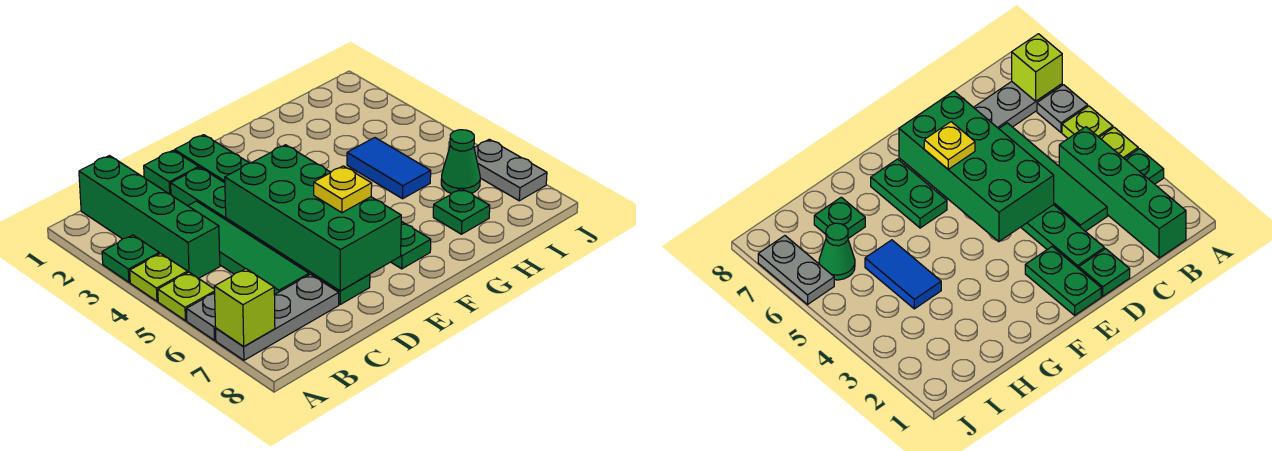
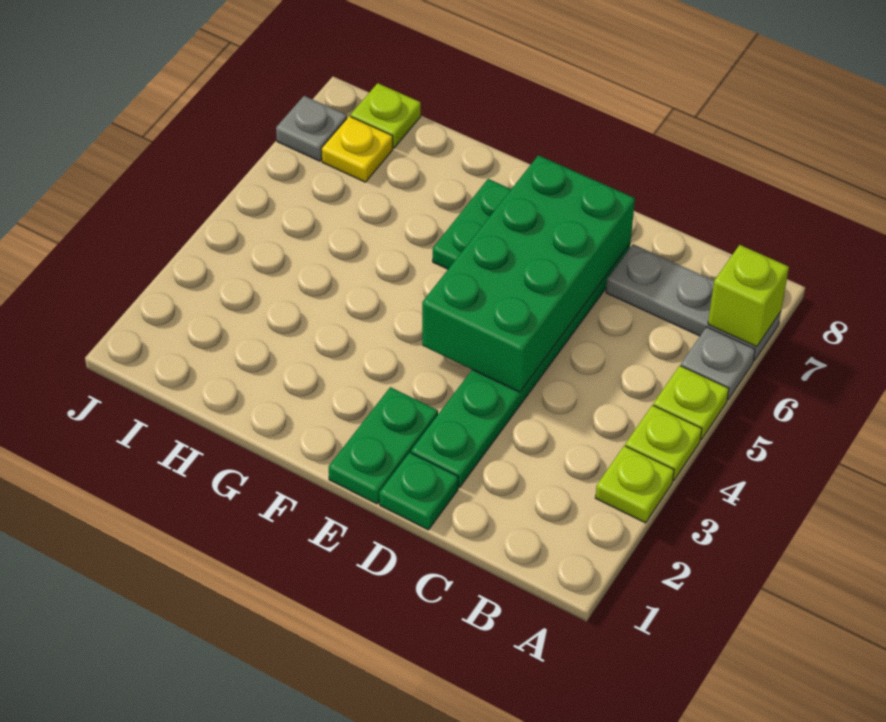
green plate A3 level 1 -> lime plate A3 level 1
green brick B1:B4 level 1 -> none
green tile C3:C6 level 1 -> none
yellow plate E6 level 3 -> yellow plate I7 level 1
blue tile H4:H5 level 1 -> none
green plate H7 level 1 -> none
green cone I6 level 1 -> none
none -> lime plate I8 level 1
grey plate J6:J7 level 1 -> grey plate J7 level 1

